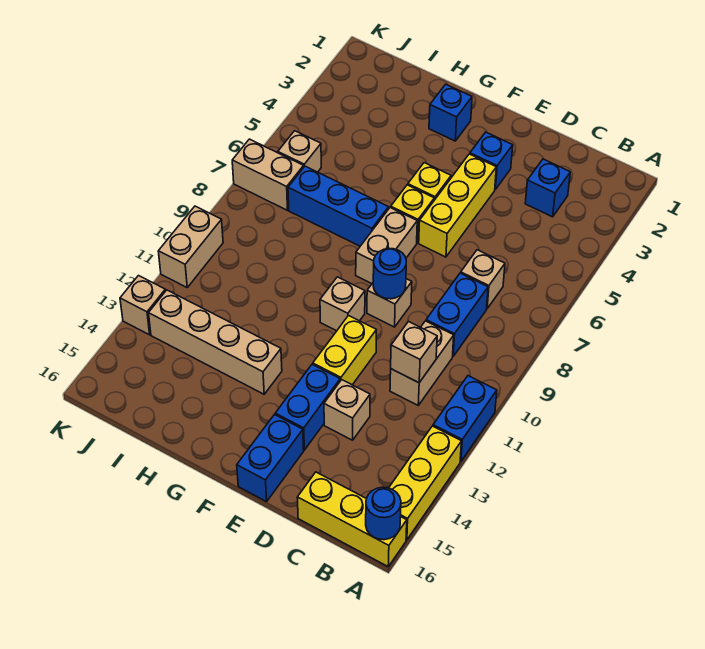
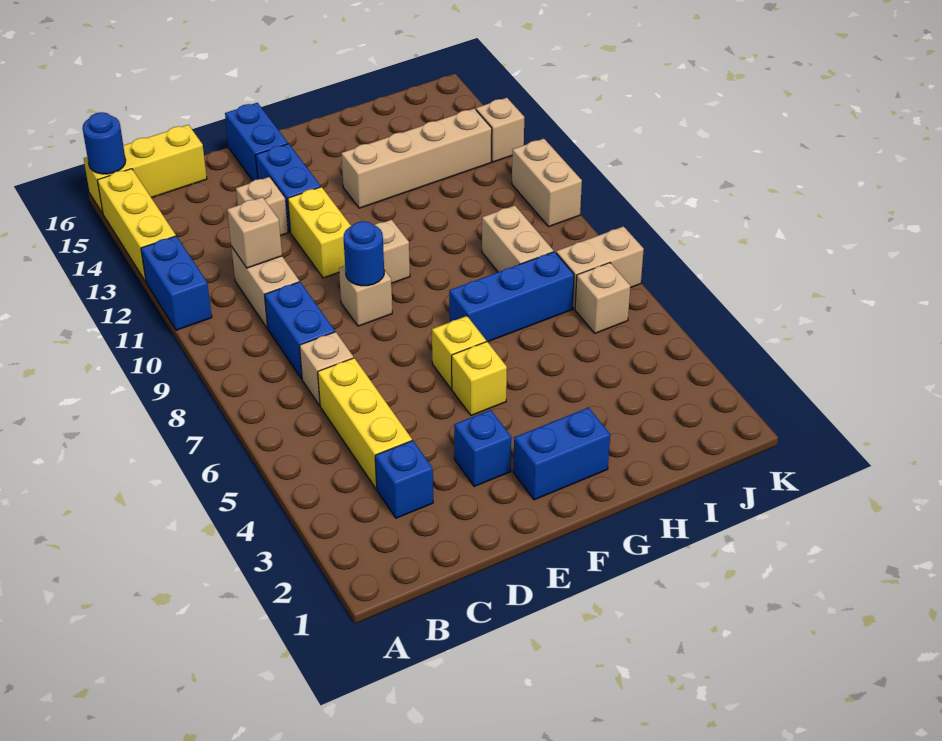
yellow brick E4:E6 level 1 -> yellow brick C4:C6 level 1
tan brick F7:F8 level 1 -> tan brick I8:I9 level 1
blue brick G2 level 1 -> blue brick F2:G2 level 1

